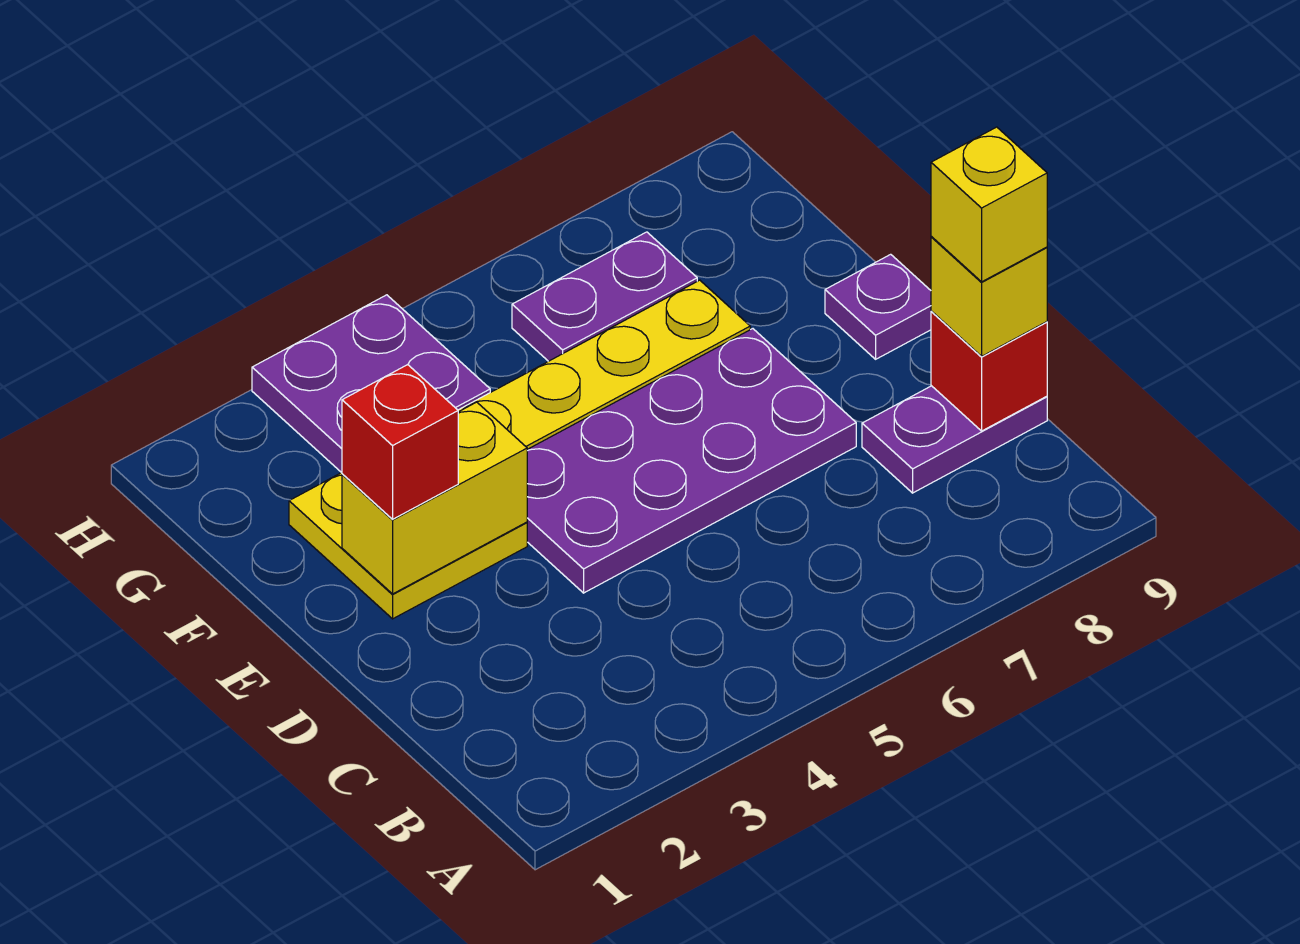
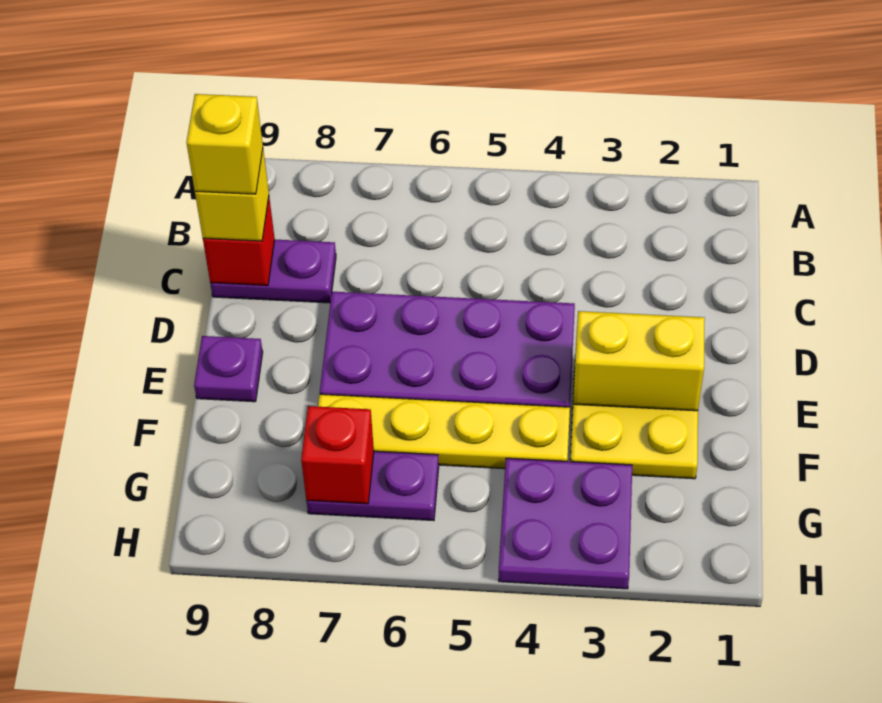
red brick E2 level 3 -> red brick G7 level 2

